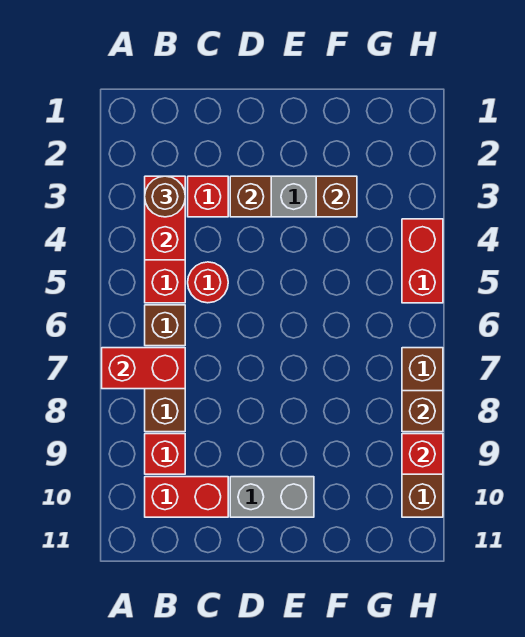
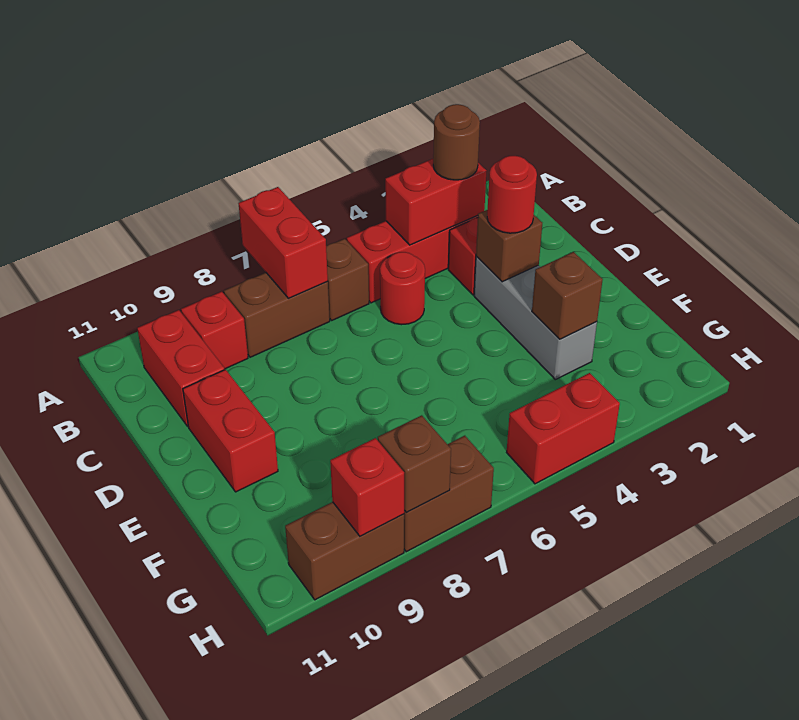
none -> red round brick D3 level 3
grey brick D10:E10 level 1 -> red brick D10:E10 level 1

